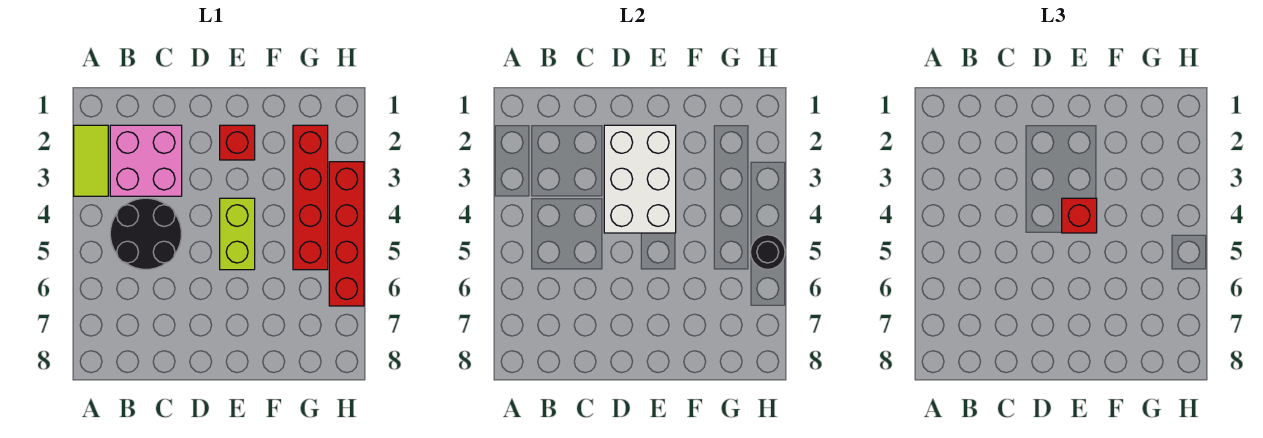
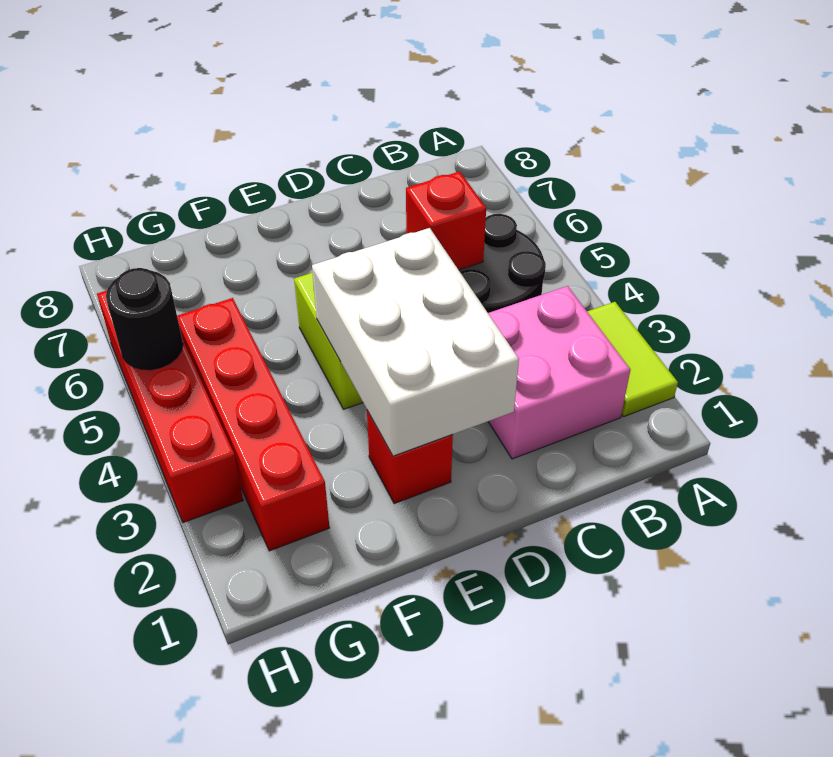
red brick E4 level 3 -> red brick C5 level 2

